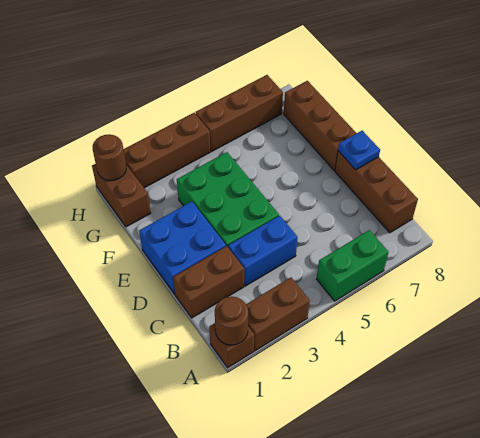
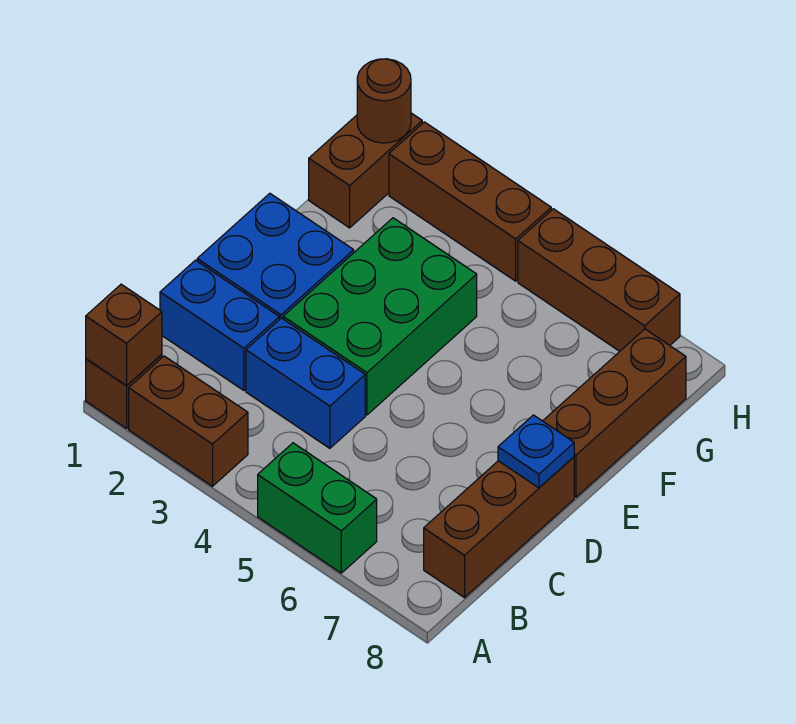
brown round brick A1 level 2 -> brown brick A1 level 2
brown brick C1:C2 level 1 -> blue brick C1:C2 level 1

